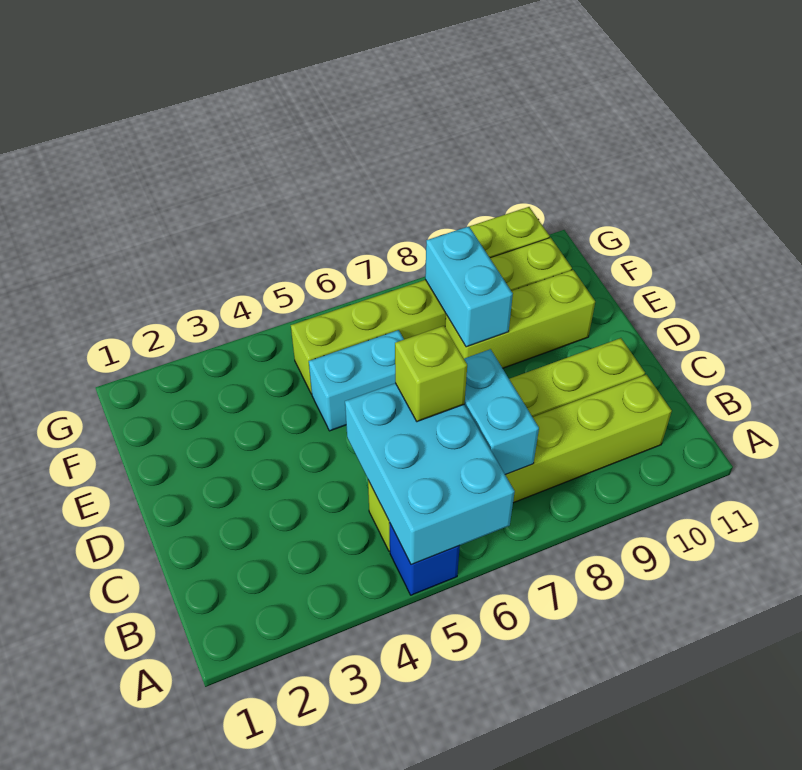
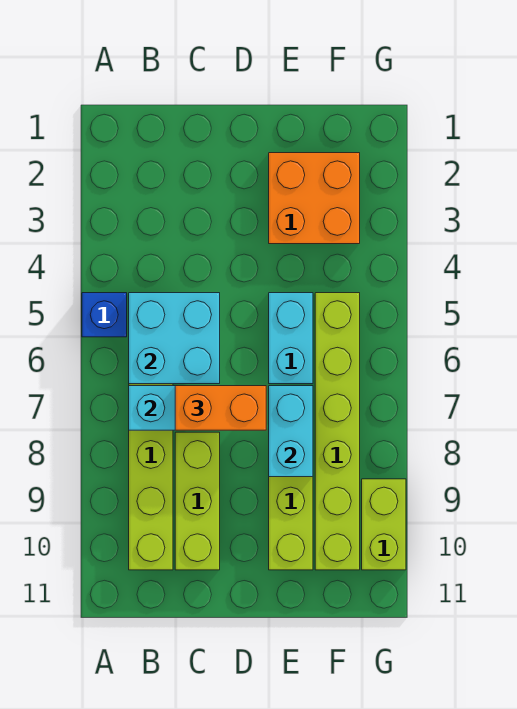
cyan brick A5:C6 level 2 -> cyan brick B5:C6 level 2
lime brick C6 level 3 -> none
none -> orange brick C7:D7 level 3
none -> orange brick E2:F3 level 1
cyan brick E8:F8 level 2 -> cyan brick E7:E8 level 2

